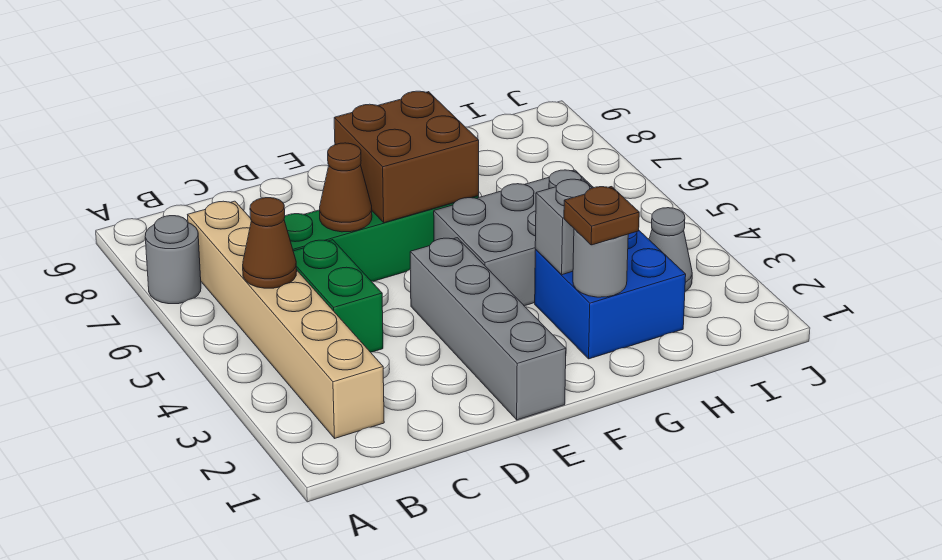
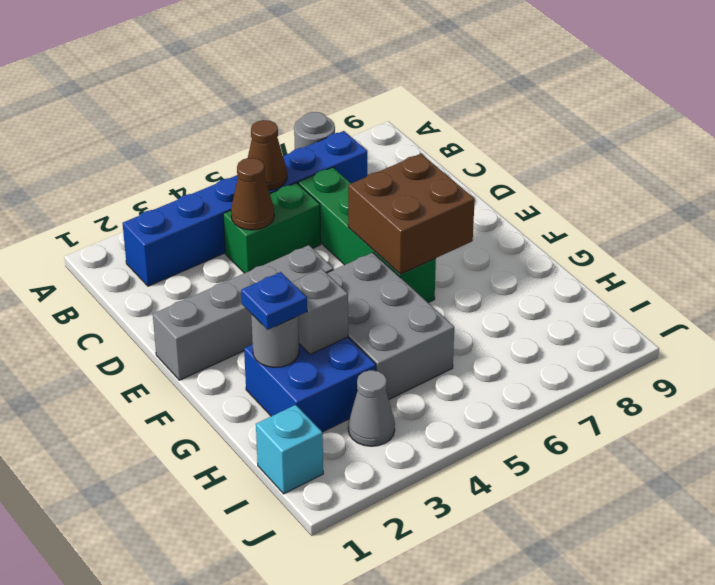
tan brick B2:B7 level 1 -> blue brick B2:B7 level 1
brown cone D6 level 2 -> brown cone C4 level 2
brown plate G2 level 3 -> blue plate G2 level 3
none -> cyan brick I1 level 1

